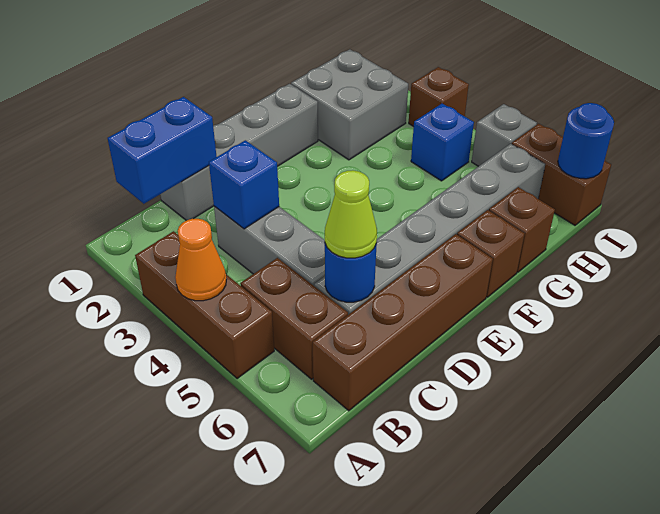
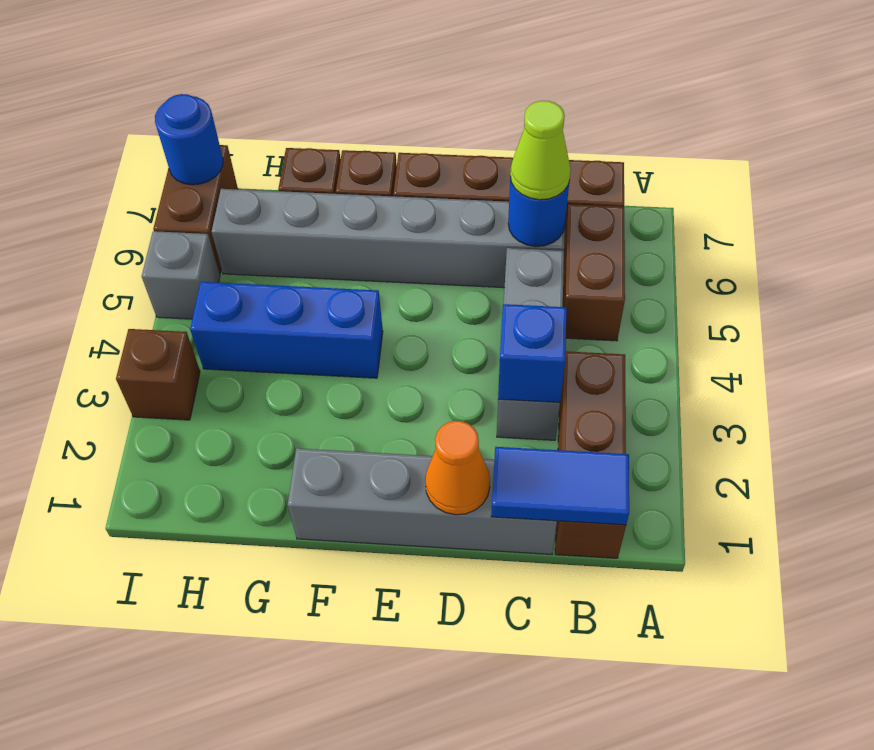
brown brick A3:A5 level 1 -> brown brick B1:B3 level 1
orange cone A4 level 2 -> orange cone D1 level 2
blue brick B1:C1 level 2 -> blue tile B1:C1 level 2
grey brick G1:H2 level 1 -> none
blue brick H4 level 1 -> blue brick F4:H4 level 1

